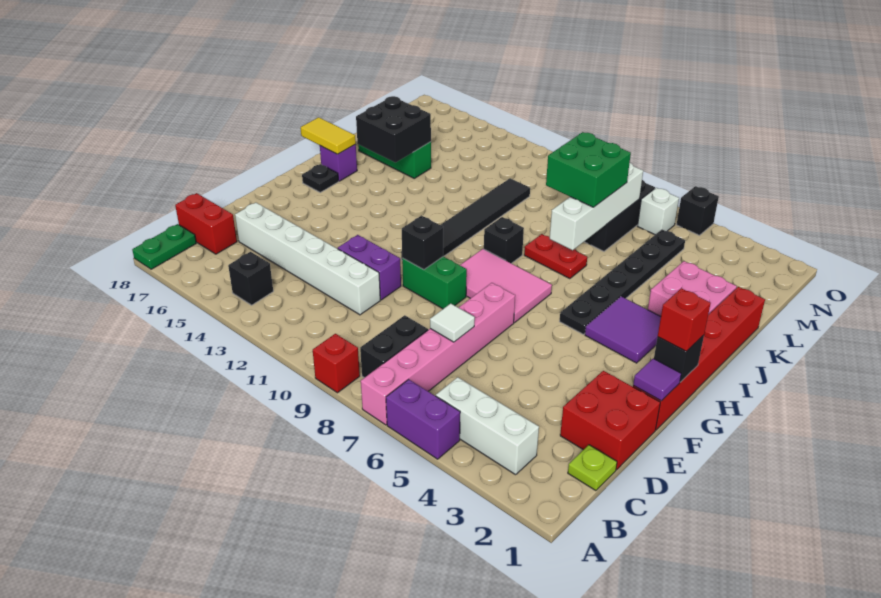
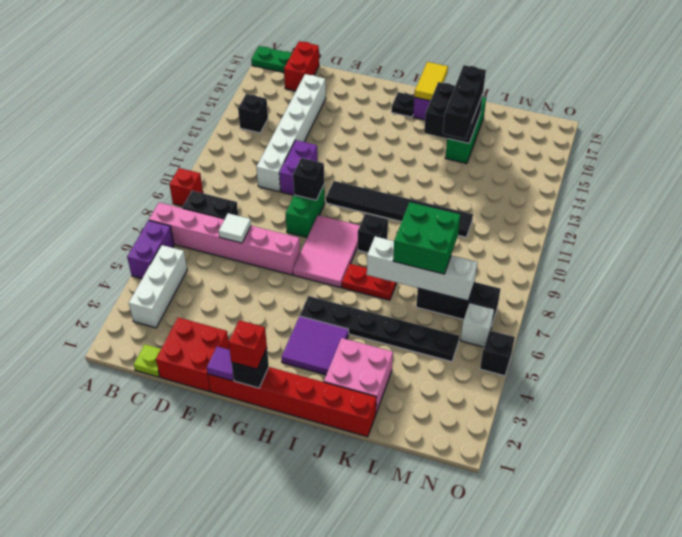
red plate J7:J8 level 1 -> red plate I7:J7 level 1
none -> black brick K14:K16 level 3

